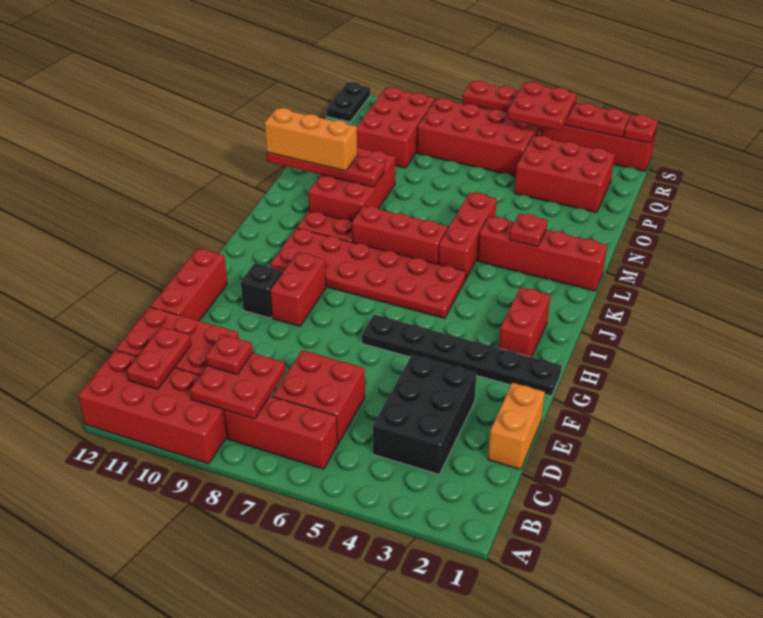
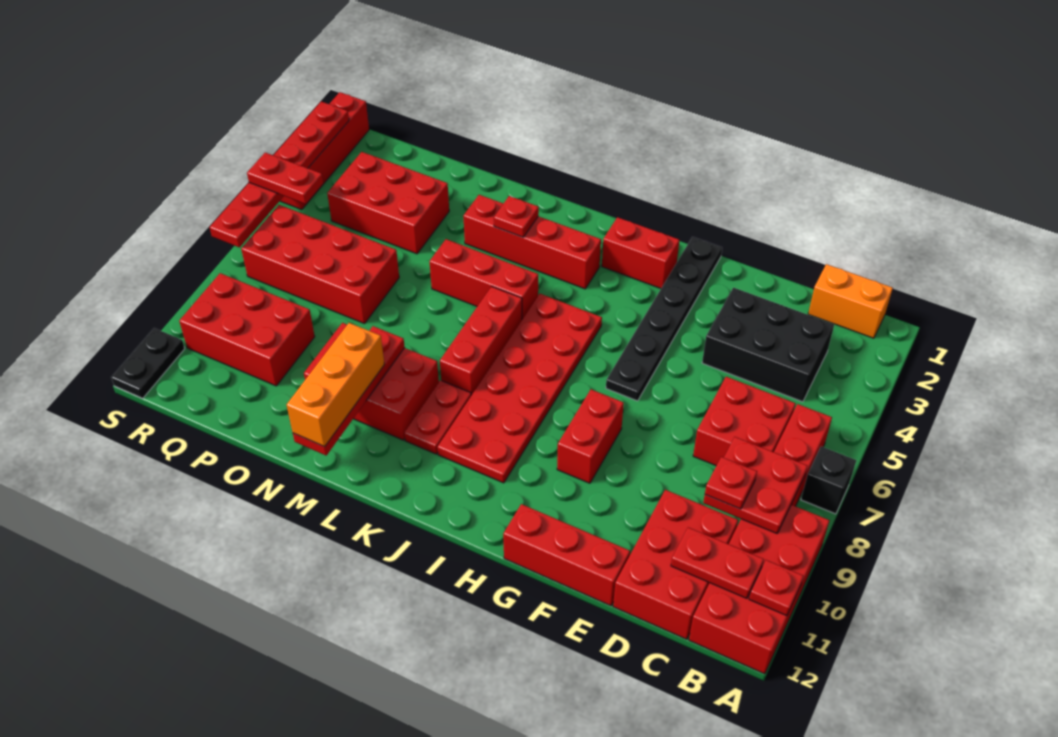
orange brick D1:E1 level 1 -> orange brick B1:C1 level 1
red brick G9:H9 level 1 -> red brick G8:G9 level 1
black brick G10 level 1 -> black brick A7 level 1
red brick L1:L4 level 1 -> red brick J3:M3 level 1
red brick P2:Q4 level 1 -> red brick O3:Q4 level 1
red brick Q5:R8 level 1 -> red brick O6:R7 level 1
red plate R4:S5 level 3 -> red plate R5:S5 level 3
black plate R12:S12 level 1 -> black plate S11:S12 level 1
red plate S1 level 2 -> red plate A11 level 2

